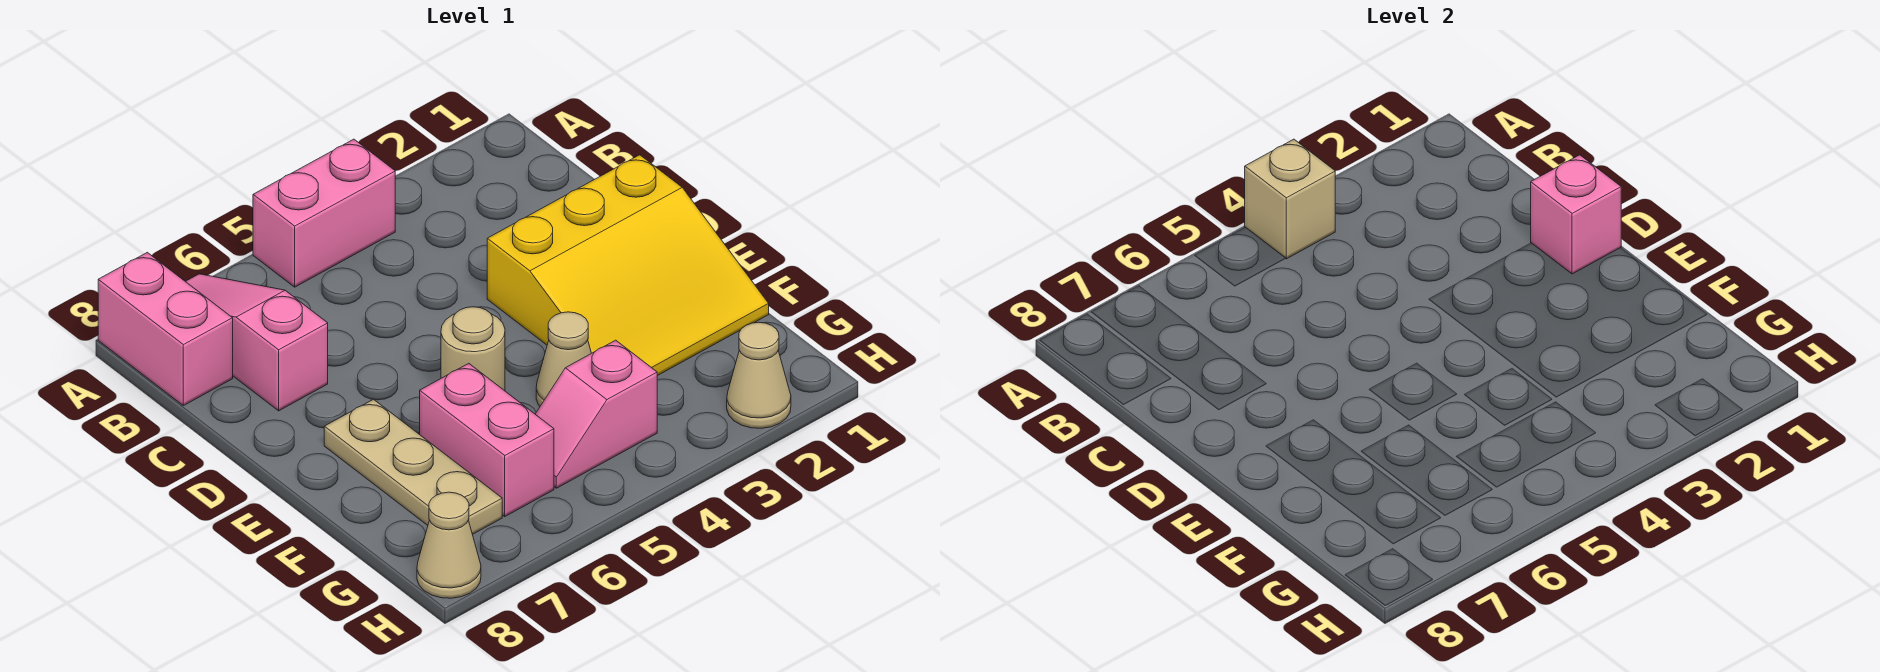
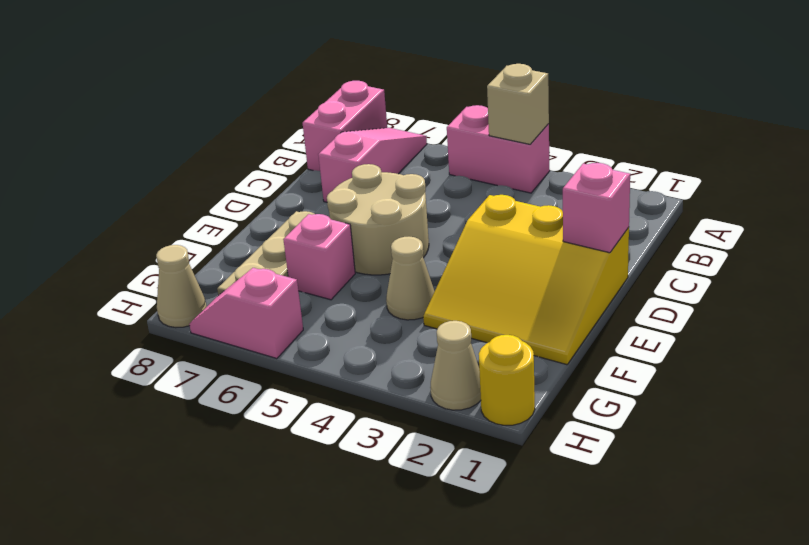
tan round brick E5 level 1 -> tan round brick D5:E6 level 1
pink brick F6:G6 level 1 -> pink brick F6 level 1
pink slope G4:G5 level 1 top 4 -> pink slope H6:H7 level 1 top 6
none -> yellow round brick H1 level 1

